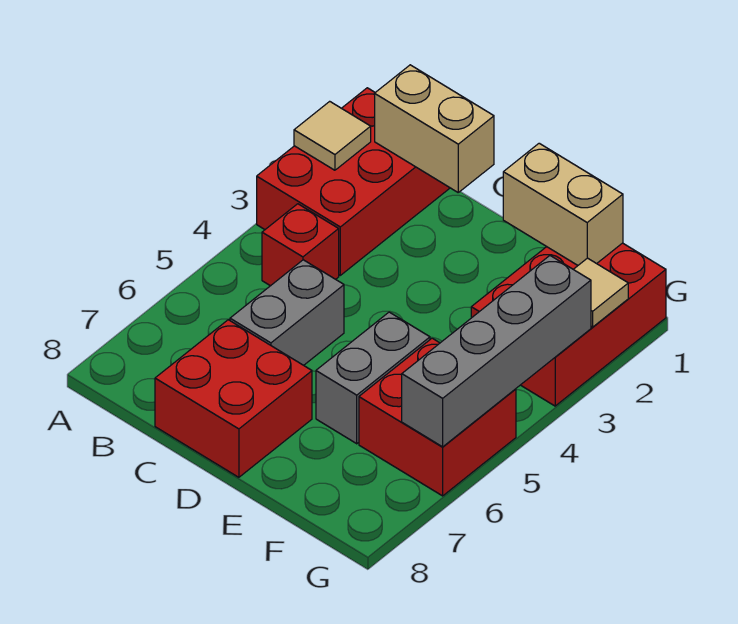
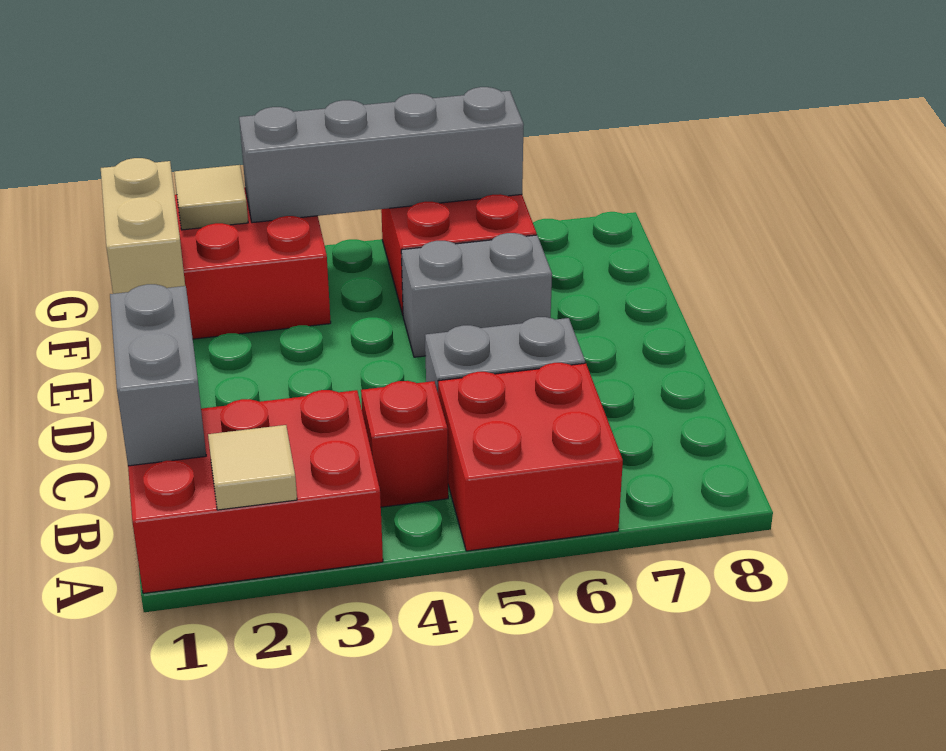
tan brick B1:C1 level 2 -> grey brick B1:C1 level 2
red brick C7:D8 level 1 -> red brick A5:B6 level 1

